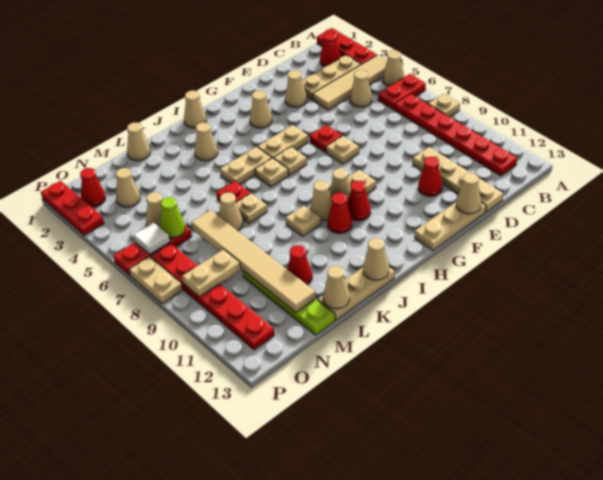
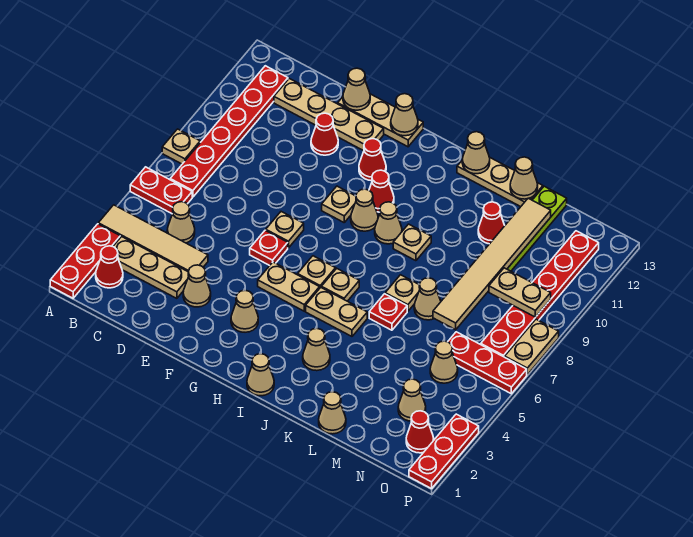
tan cone A5 level 1 -> tan cone G13 level 2
tan plate D10:D13 level 1 -> tan plate C12:F12 level 1
red cone I10 level 1 -> red cone G11 level 1
lime cone N6 level 2 -> none
white tile O6 level 2 -> none

